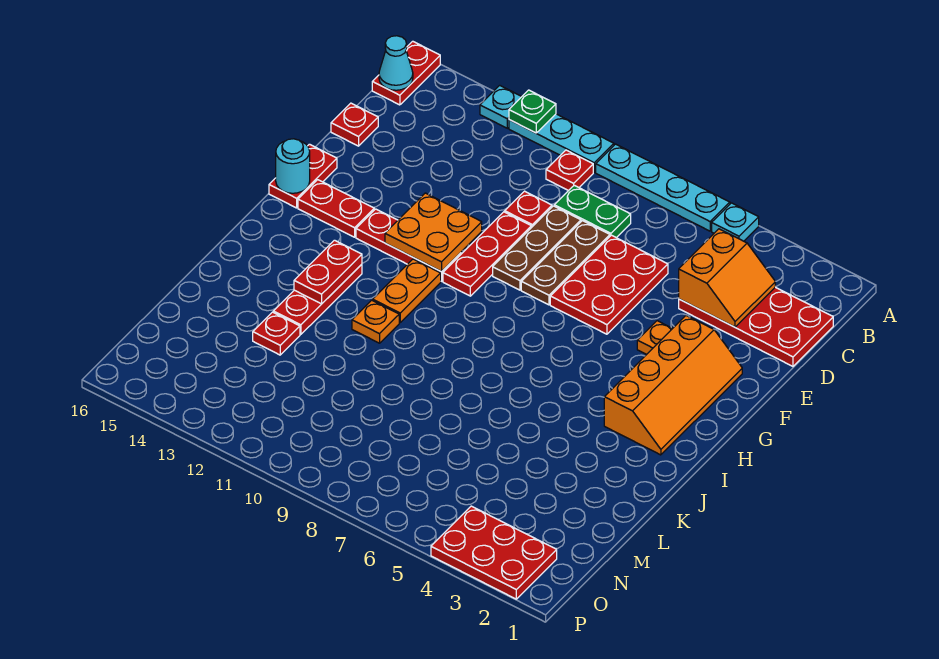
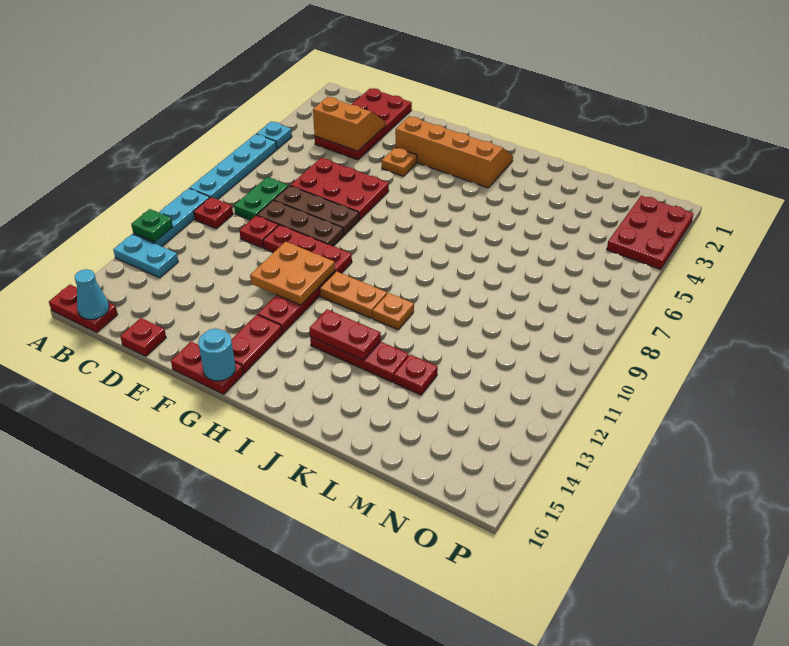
cyan plate A13 level 1 -> cyan plate A13:B13 level 1

